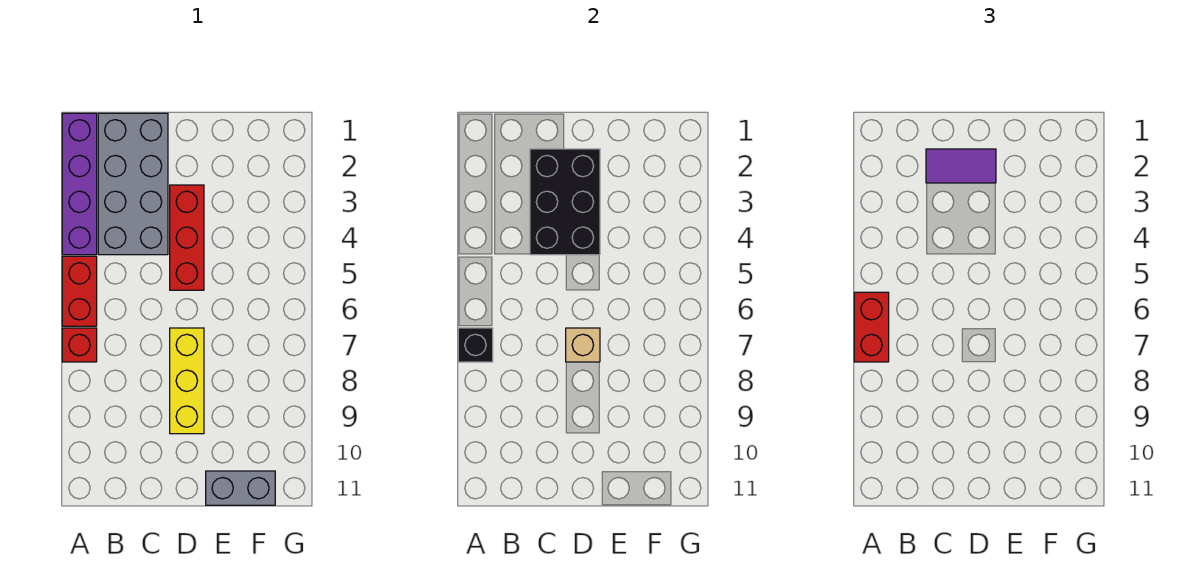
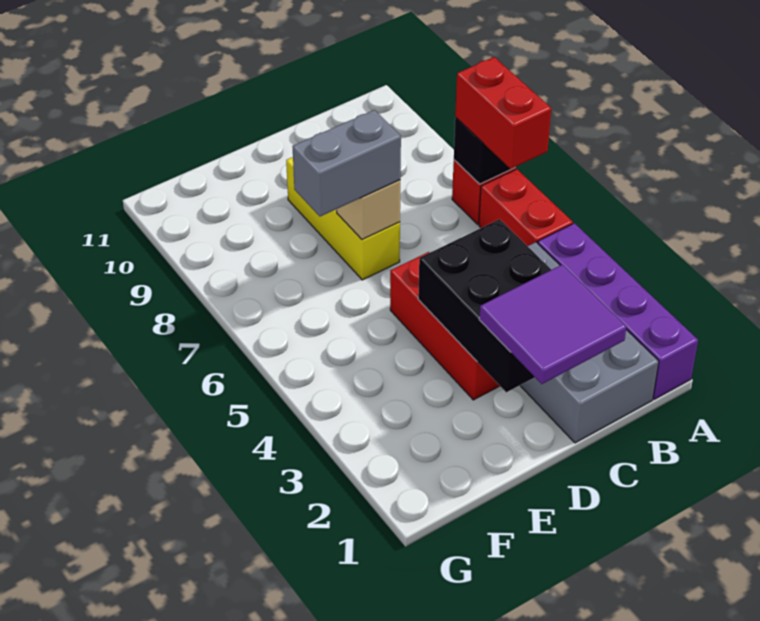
purple tile C2:D2 level 3 -> purple tile C1:D2 level 3
grey brick E11:F11 level 1 -> grey brick D7:E7 level 3

